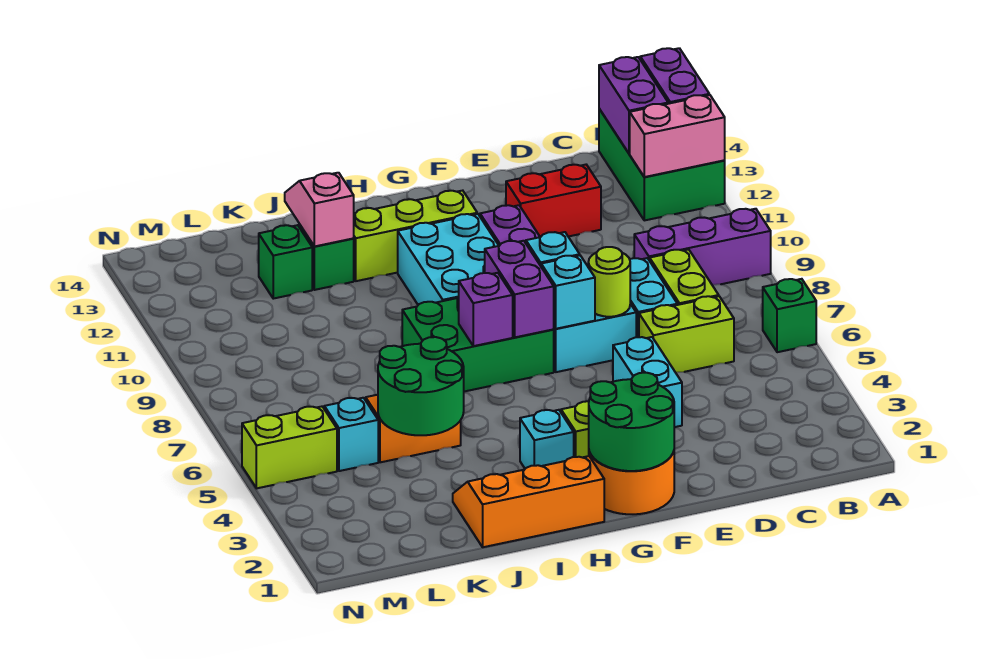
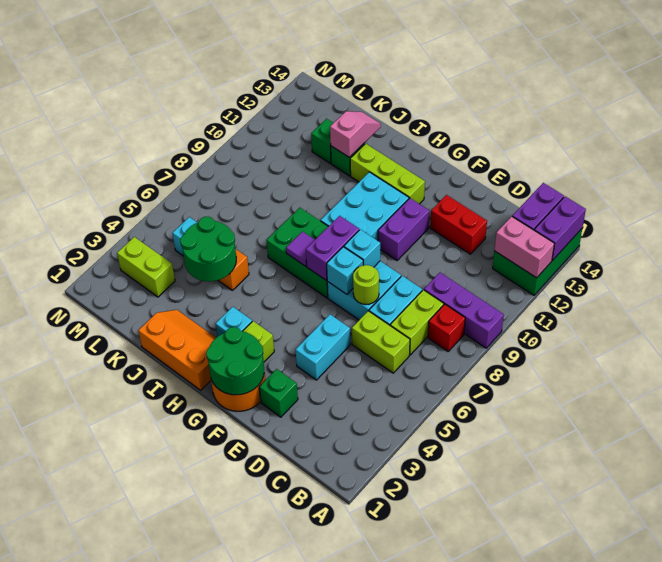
green brick A6 level 1 -> green brick E2 level 1
none -> red brick B8 level 1
purple brick H7 level 2 -> purple tile H7 level 2
lime brick M5:N5 level 1 -> lime brick L3:M3 level 1

